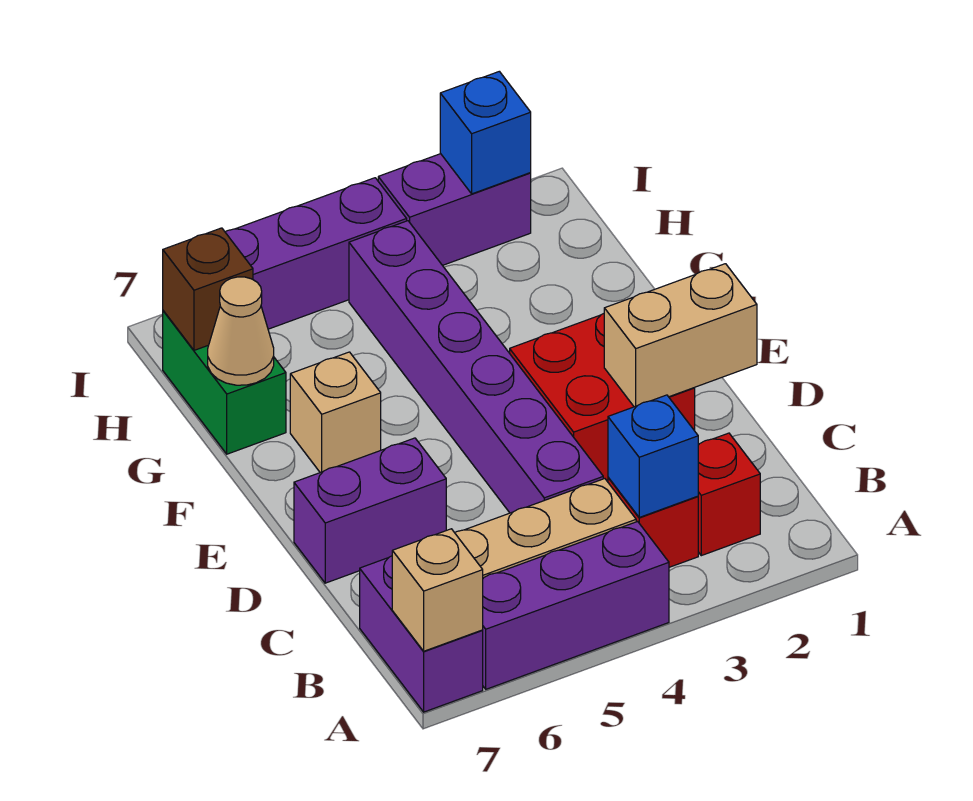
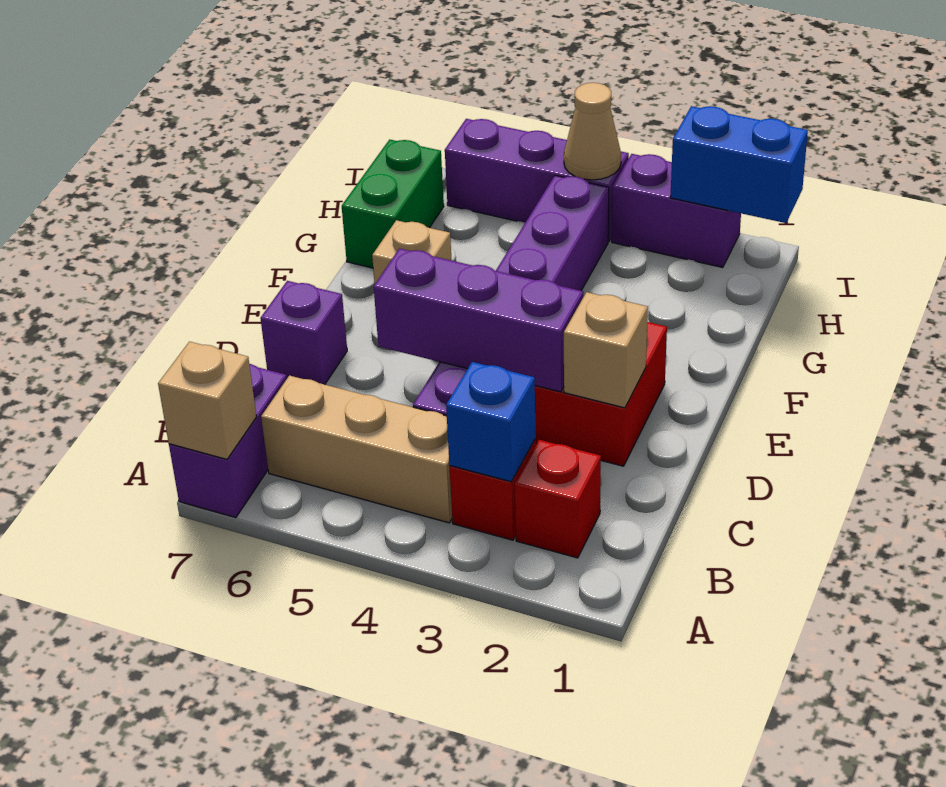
purple brick A4:A6 level 1 -> purple brick D3:D5 level 2
tan brick D1:D2 level 2 -> tan brick D2 level 2
purple brick D6:D7 level 1 -> purple brick D7 level 1
tan cone G7 level 2 -> tan cone I4 level 2
brown brick H7 level 2 -> none
blue brick I2 level 2 -> blue brick I1:I2 level 2

